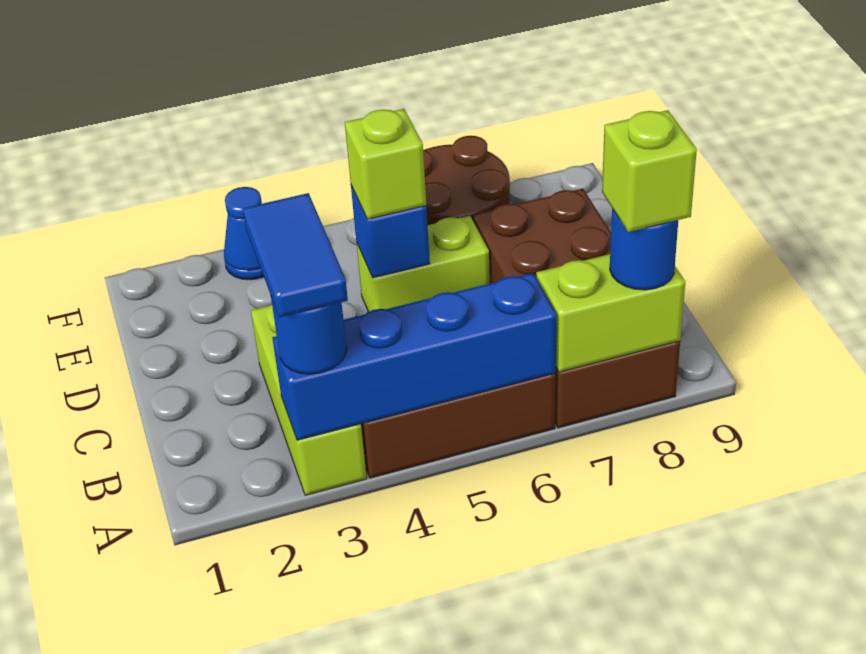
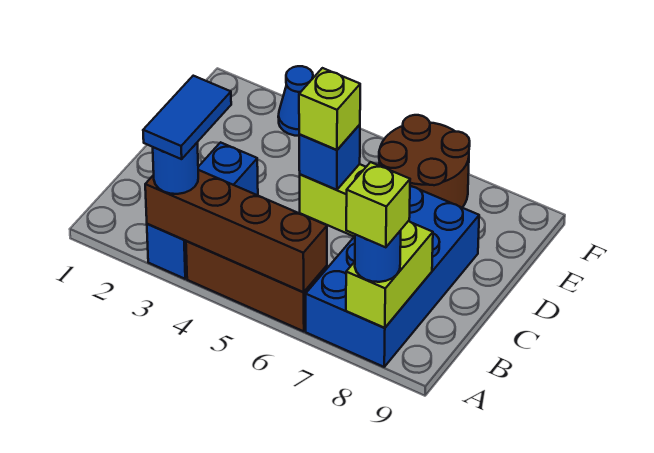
lime brick A3:C3 level 1 -> blue brick A3:C3 level 1
blue brick A3:A6 level 2 -> brown brick A3:A6 level 2
brown brick A7:D8 level 1 -> blue brick A7:D8 level 1
lime brick A7:A8 level 2 -> lime brick A8:B8 level 2

